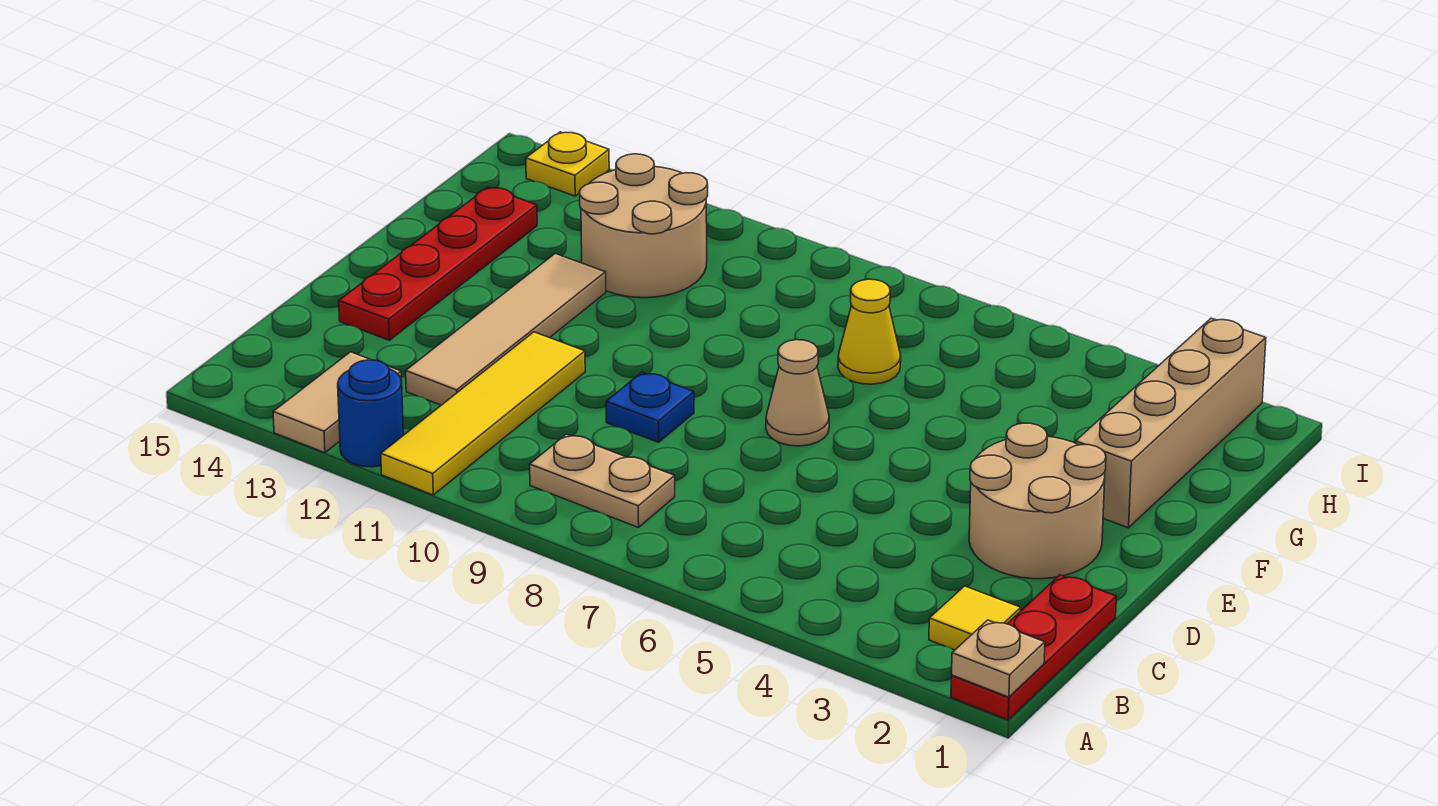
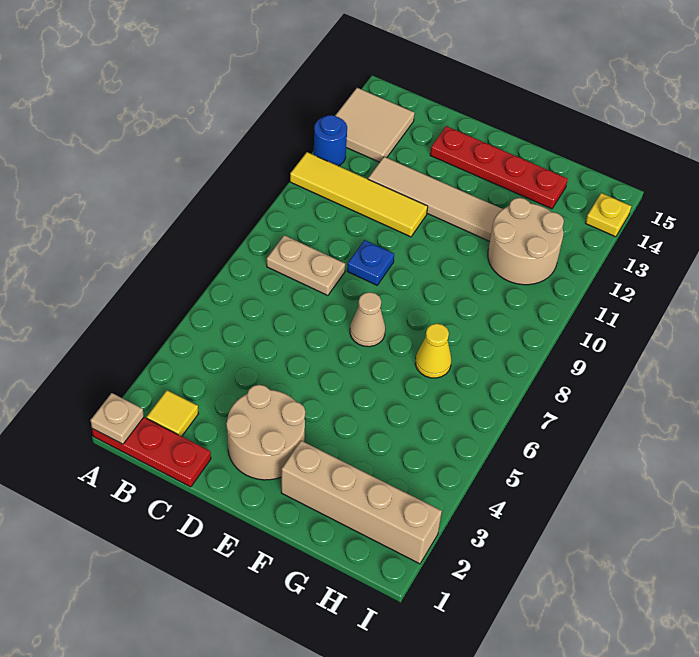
tan tile A13:B13 level 1 -> tan tile A13:B14 level 1
tan plate B8:B9 level 1 -> tan plate B8:C8 level 1

